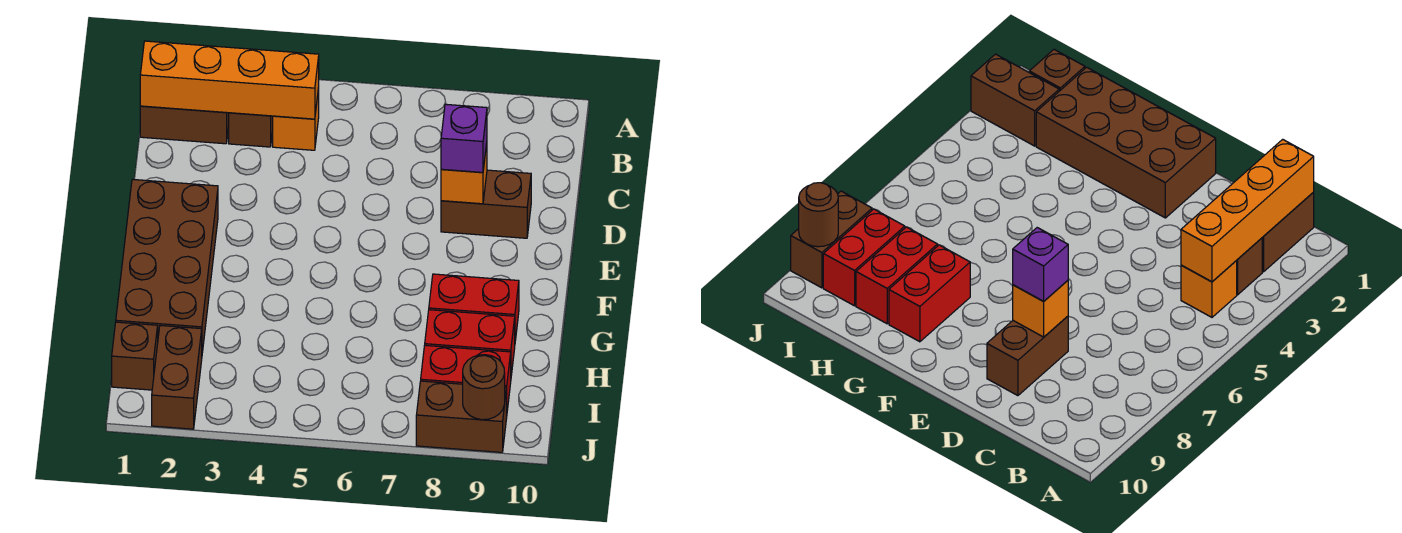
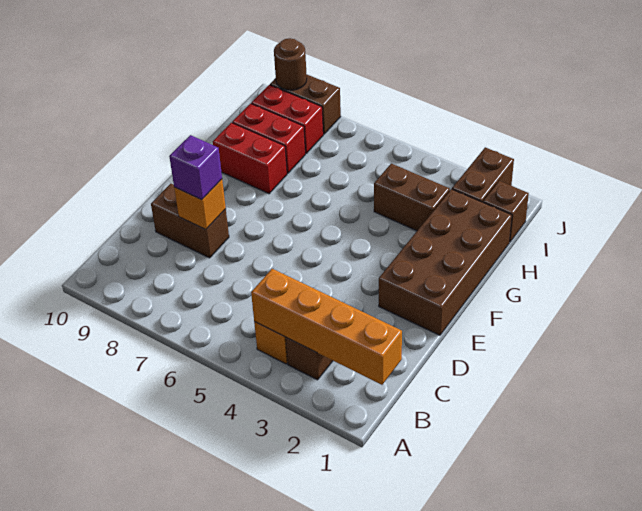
brown brick B1:B2 level 1 -> brown brick H3:H4 level 1

